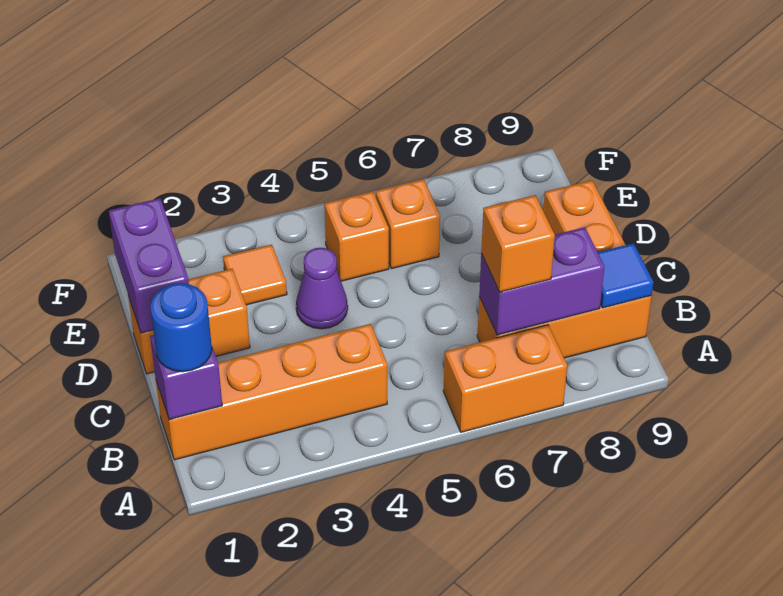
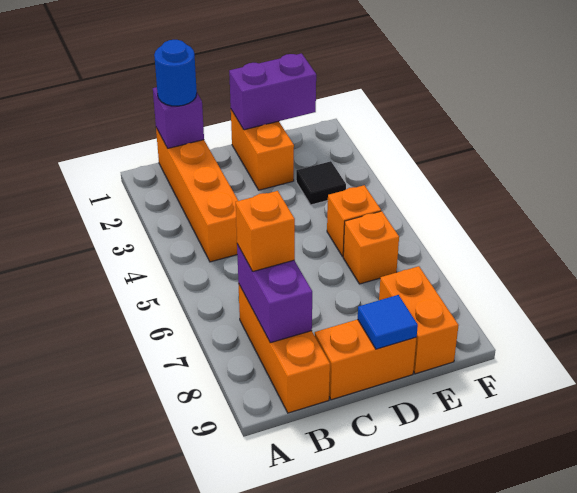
orange brick A6:A7 level 1 -> orange brick E8:E9 level 1
blue tile B9 level 2 -> blue tile D9 level 2
purple cone D4 level 1 -> none
orange tile E3 level 1 -> black tile E3 level 1

